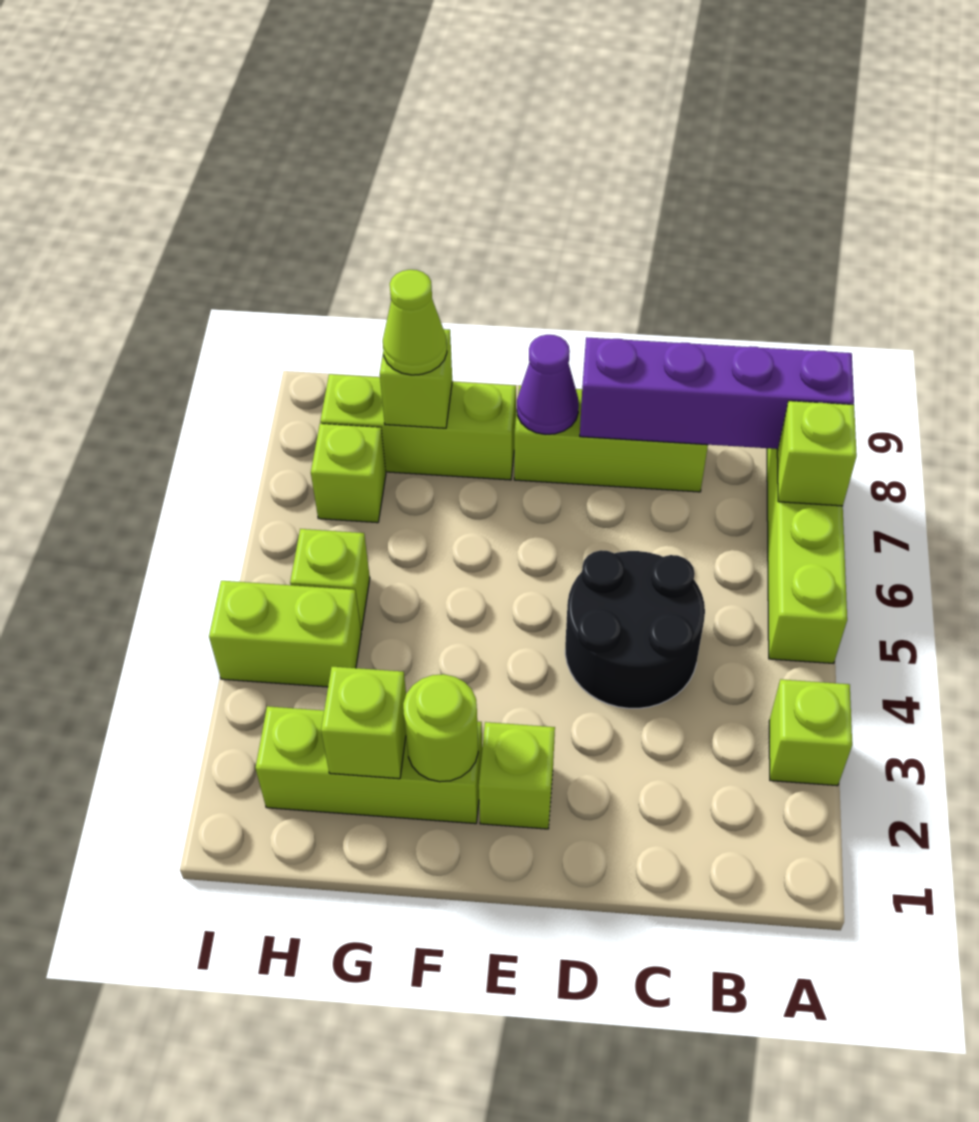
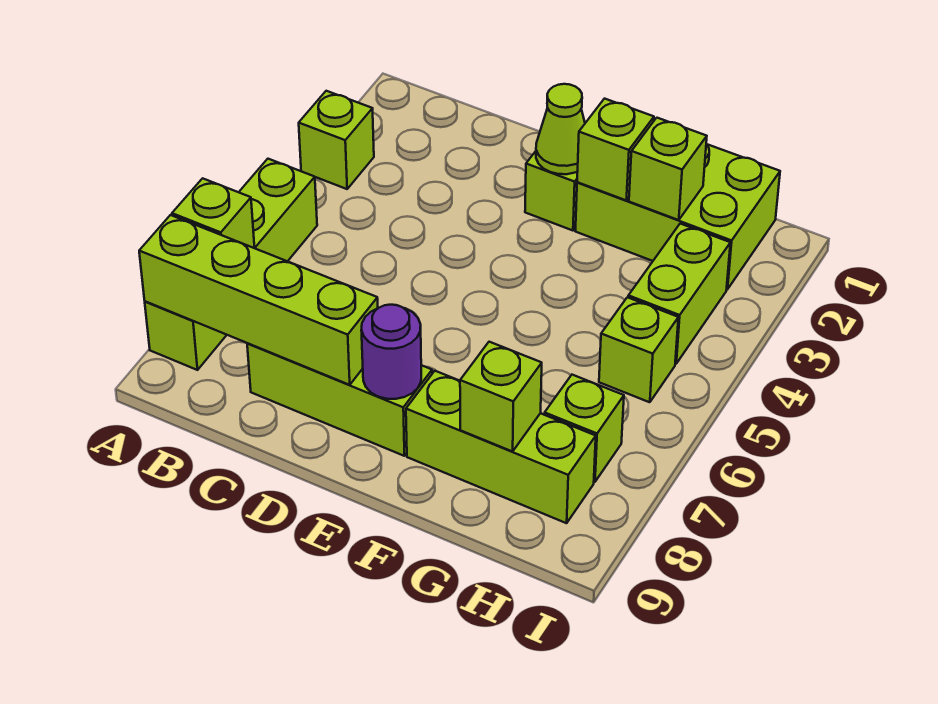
purple brick A8:D8 level 2 -> lime brick A8:D8 level 2
black round brick C4:D5 level 1 -> none
purple cone E8 level 2 -> purple round brick E8 level 2
lime brick F2:H2 level 1 -> lime brick F1:H2 level 1
lime round brick F2 level 2 -> lime brick F2 level 2
lime cone G8 level 3 -> lime cone E2 level 2
lime brick H4:I4 level 1 -> lime brick H3:H4 level 1

